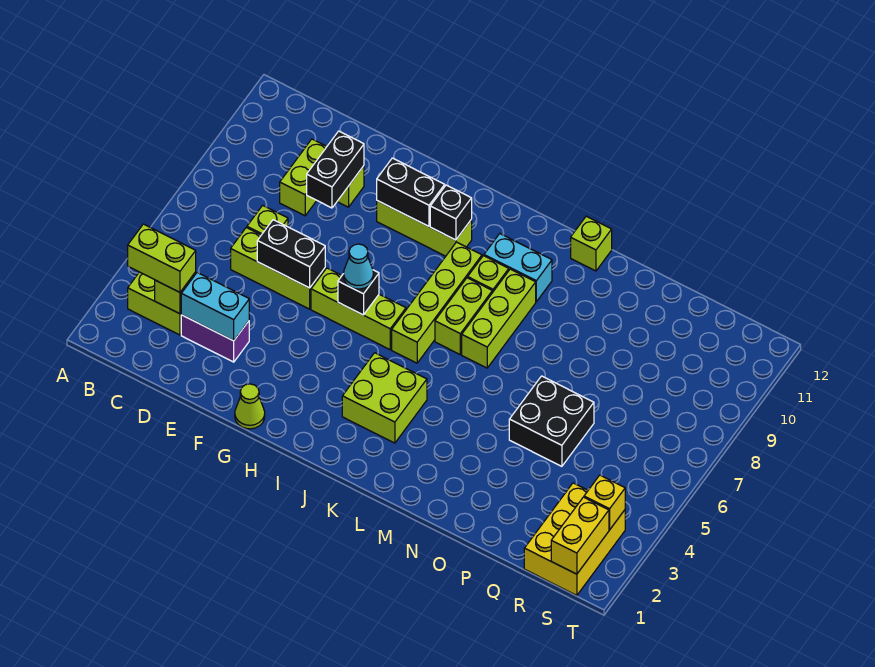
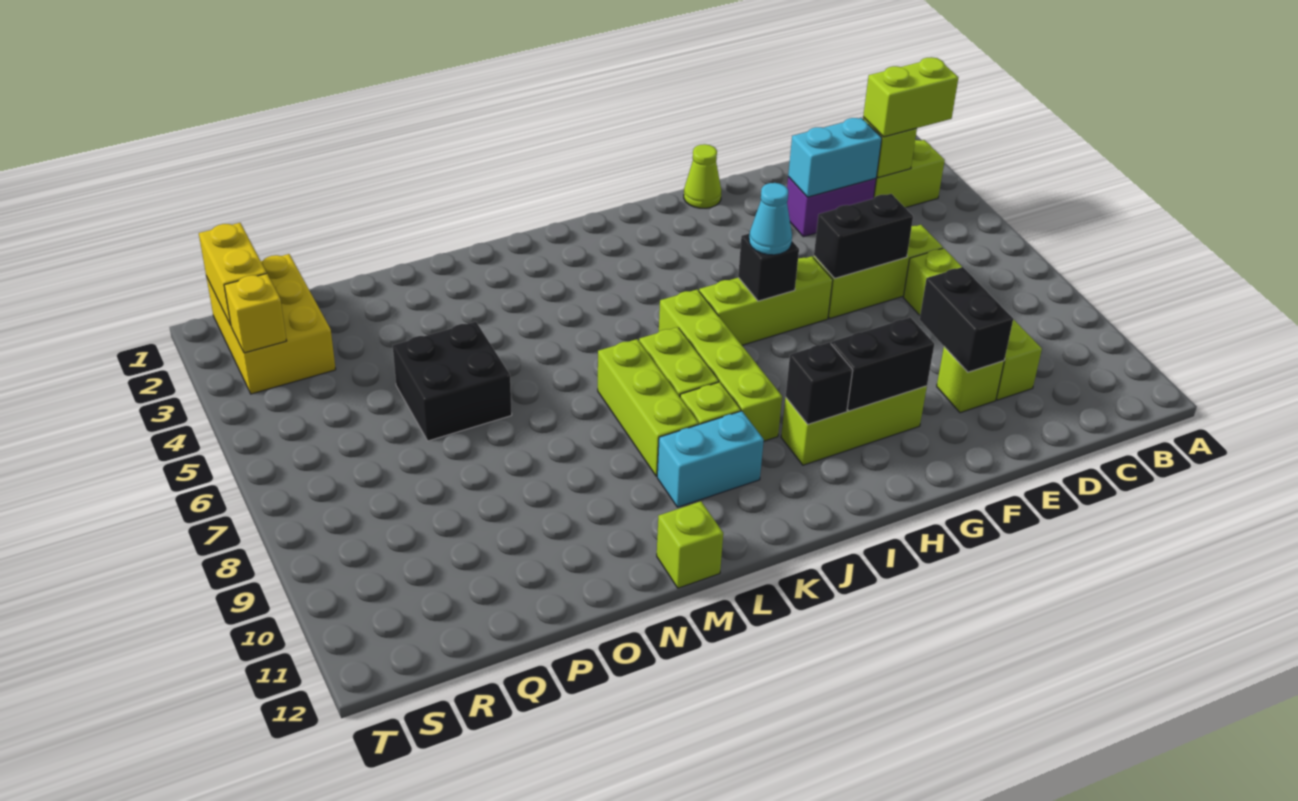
lime brick J3:K4 level 1 -> none

